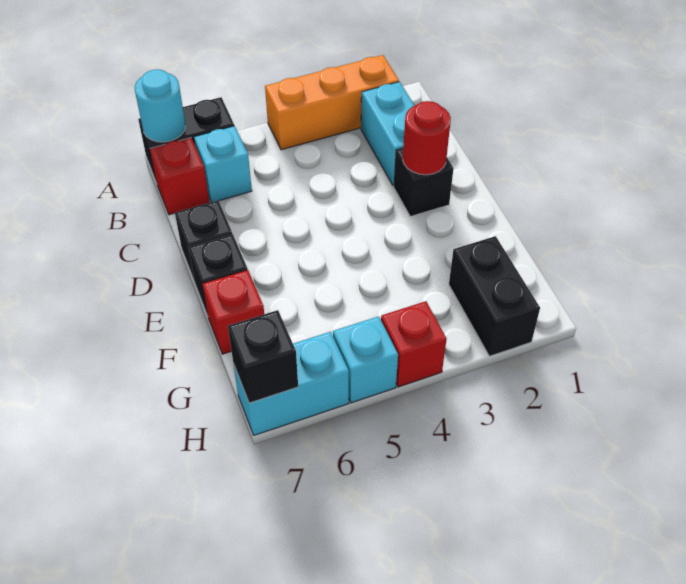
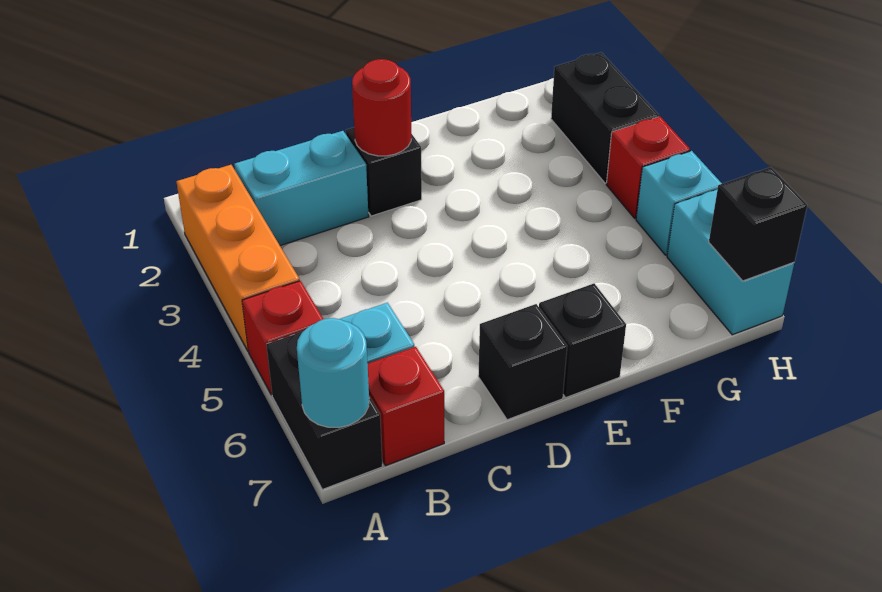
red brick F7 level 1 -> red brick A5 level 1
black brick G2:H2 level 1 -> black brick H2:H3 level 1

